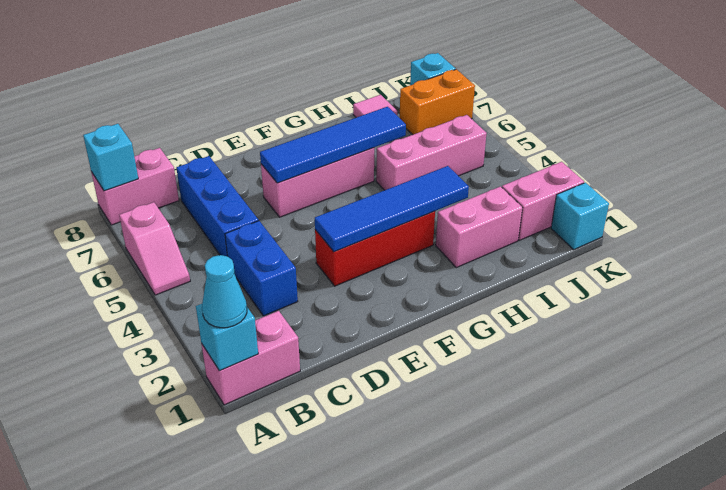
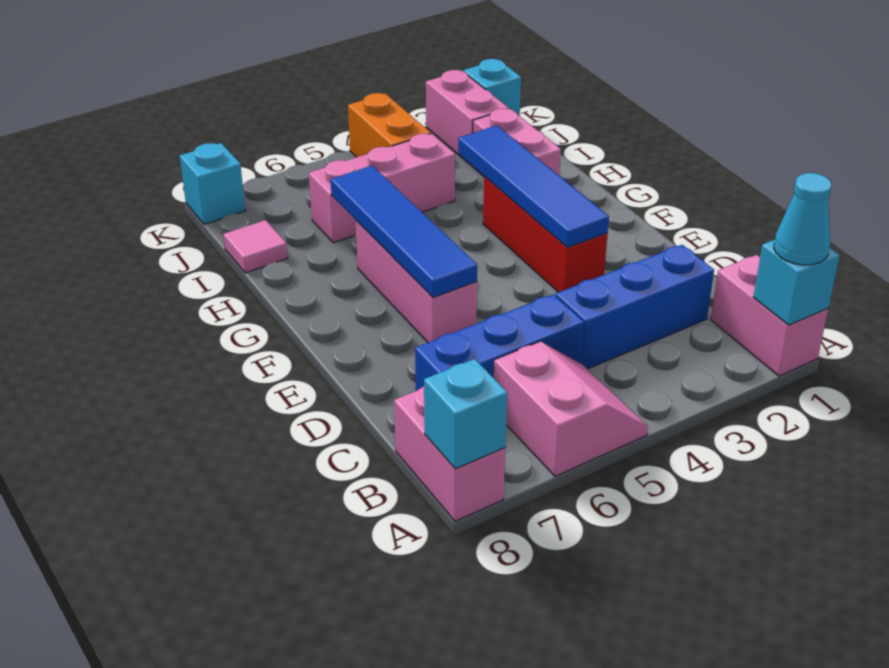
pink slope A5:A6 level 1 top 6 -> pink slope A5:B6 level 1 top 6
blue brick C3:C4 level 1 -> blue brick C2:C4 level 1
pink brick H5:J5 level 1 -> pink brick I4:I6 level 1
orange brick J7:K7 level 1 -> orange brick J4:K4 level 1

